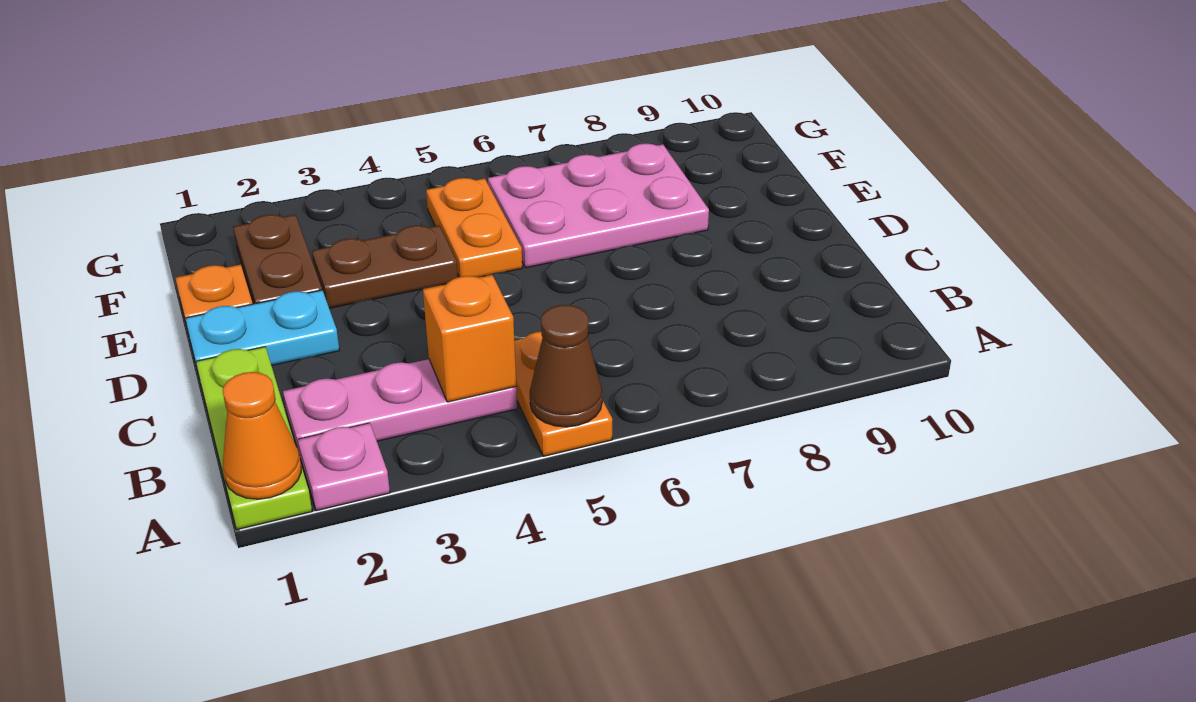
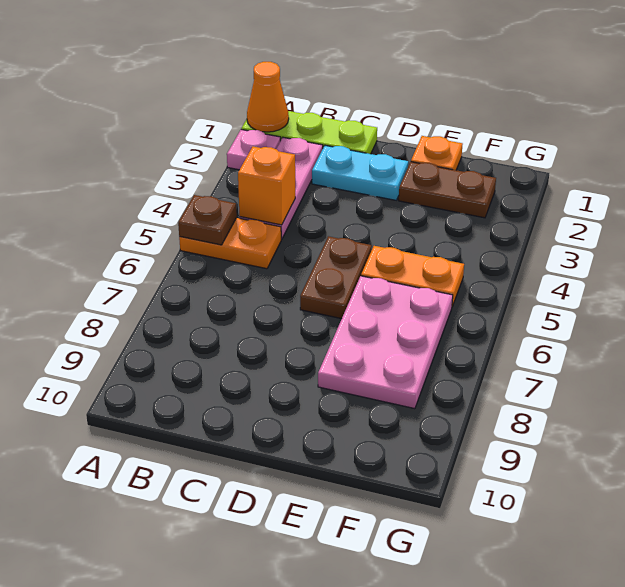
brown cone A5 level 2 -> brown plate A5 level 2
cyan plate D1:D2 level 1 -> cyan plate C2:D2 level 1
brown plate E3:E4 level 1 -> brown plate D5:D6 level 1

